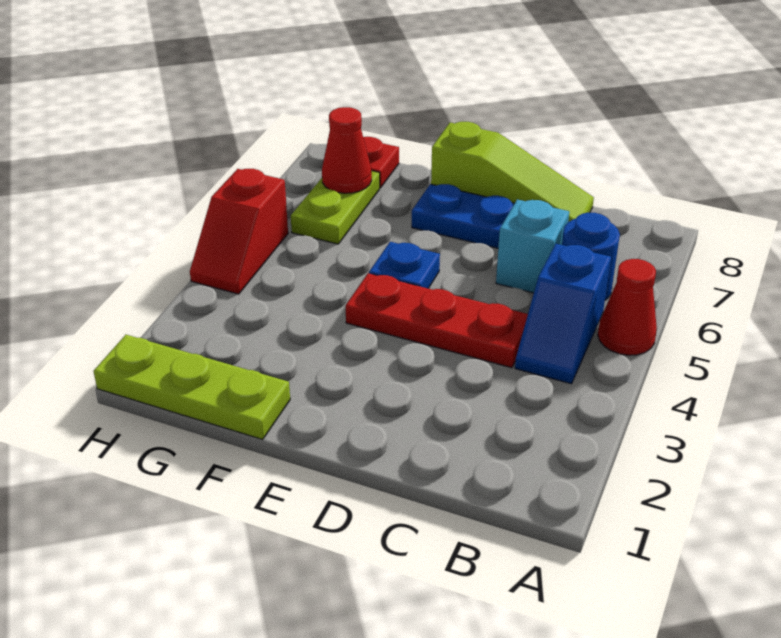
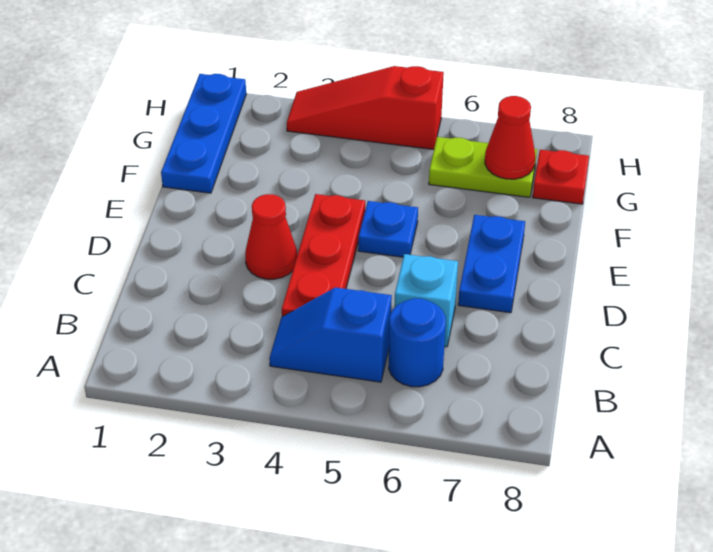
red cone A5 level 1 -> red cone D3 level 1
lime slope C8:E8 level 1 top E -> none
lime plate F1:H1 level 1 -> blue plate F1:H1 level 1
red slope H4:H5 level 1 top 5 -> red slope H3:H5 level 1 top 5

